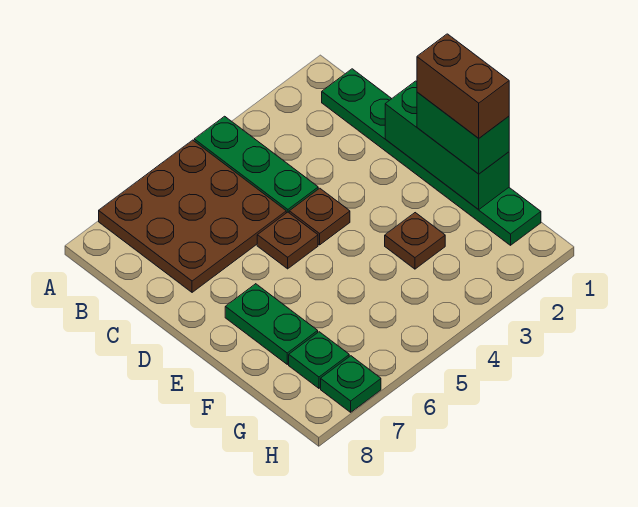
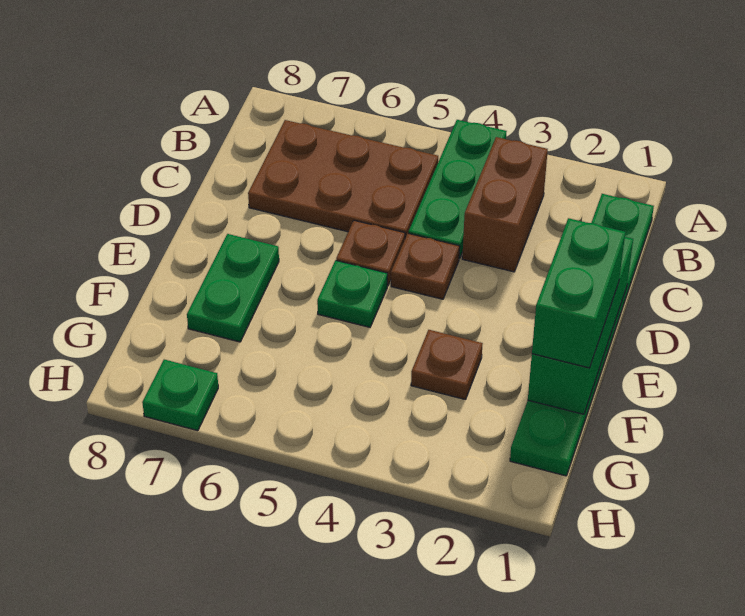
brown plate A5:C7 level 1 -> brown plate B5:C7 level 1
brown brick E1:F1 level 4 -> brown brick B3:C3 level 1
green plate G7 level 1 -> green plate E5 level 1

